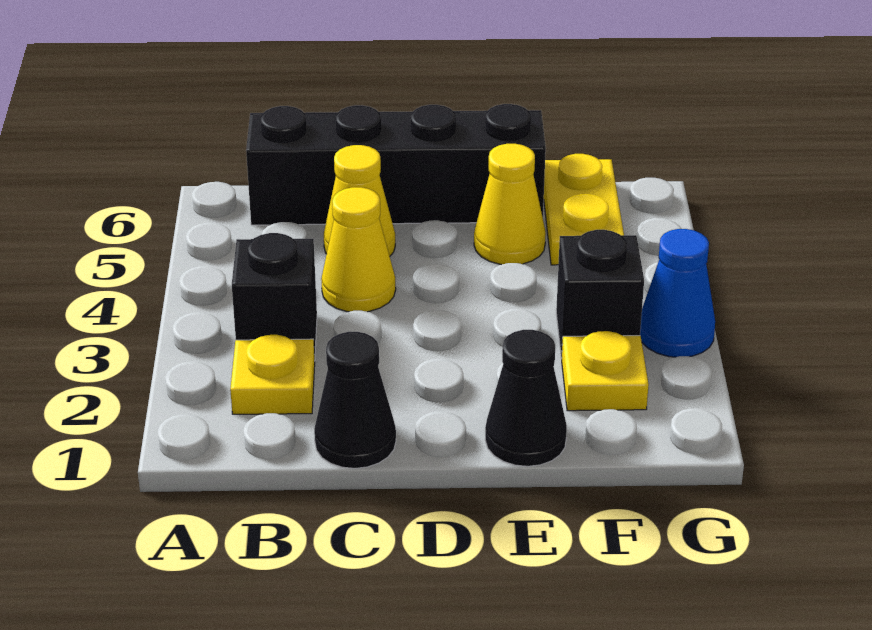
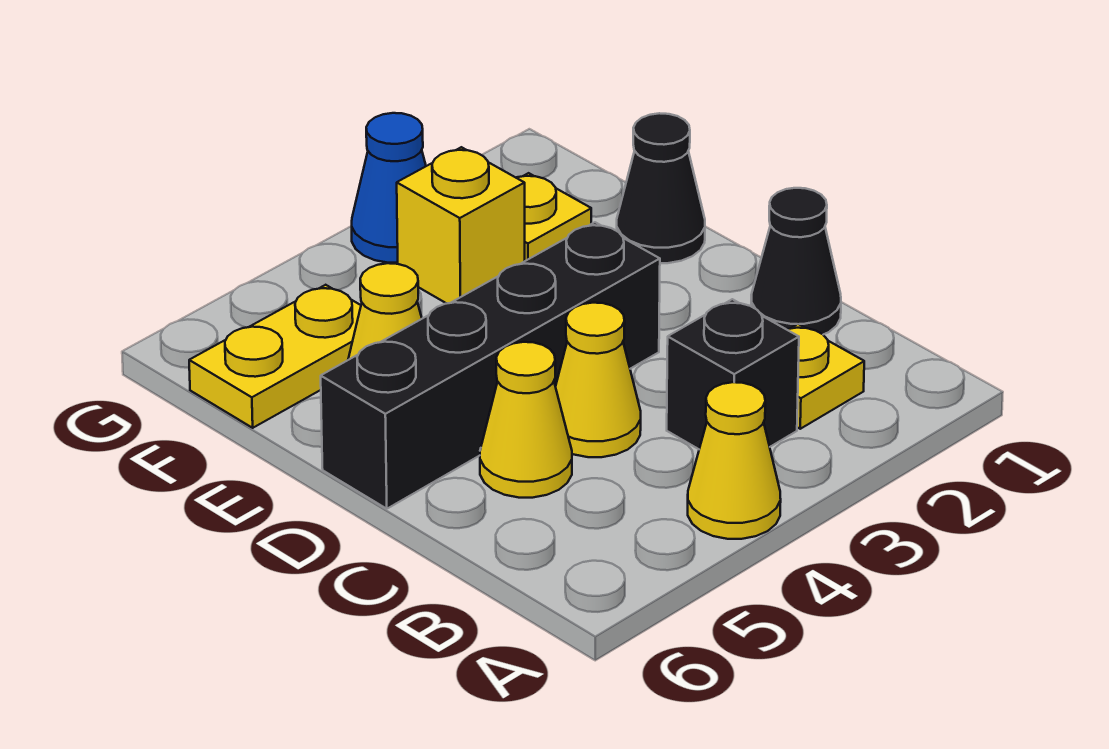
none -> yellow cone A4 level 1
black brick B6:E6 level 1 -> black brick D3:D6 level 1
black brick F3 level 1 -> yellow brick F3 level 1

